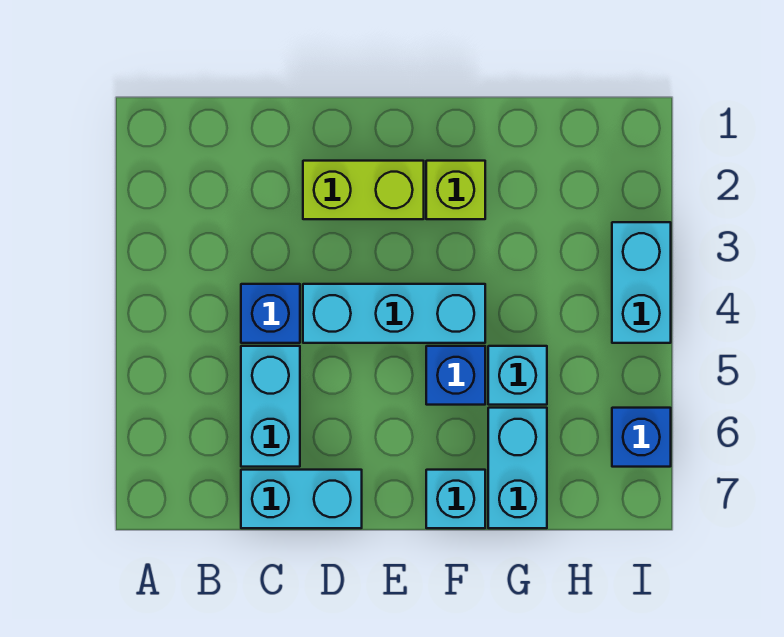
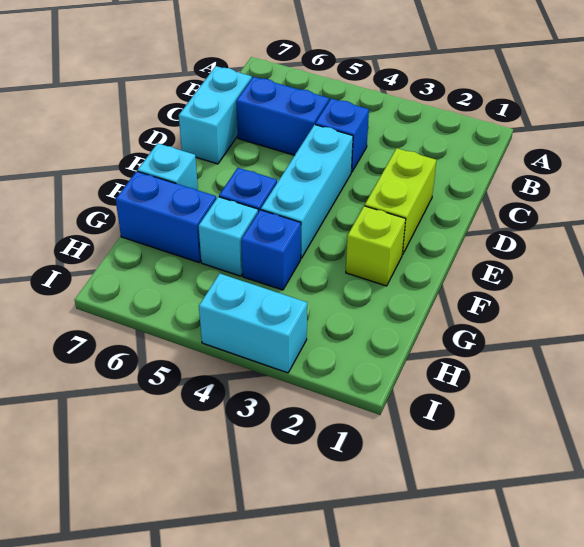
cyan brick C5:C6 level 1 -> blue brick C5:C6 level 1
cyan brick G6:G7 level 1 -> blue brick G6:G7 level 1
blue brick I6 level 1 -> blue brick G4 level 1

